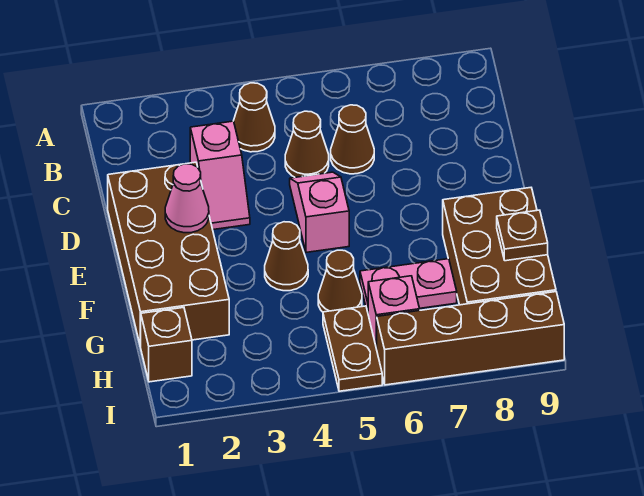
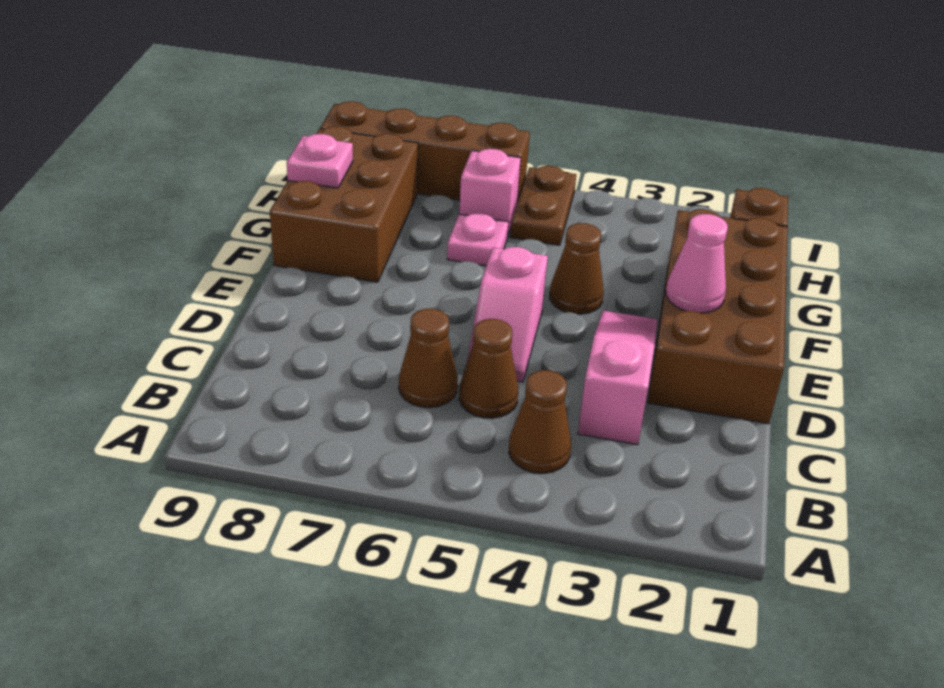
pink slope C3:D3 level 1 top C -> pink slope C3:E3 level 1 top C
brown cone G5 level 1 -> none
pink plate G6:G7 level 1 -> pink plate G6 level 1
brown plate G9 level 2 -> pink plate G9 level 2

